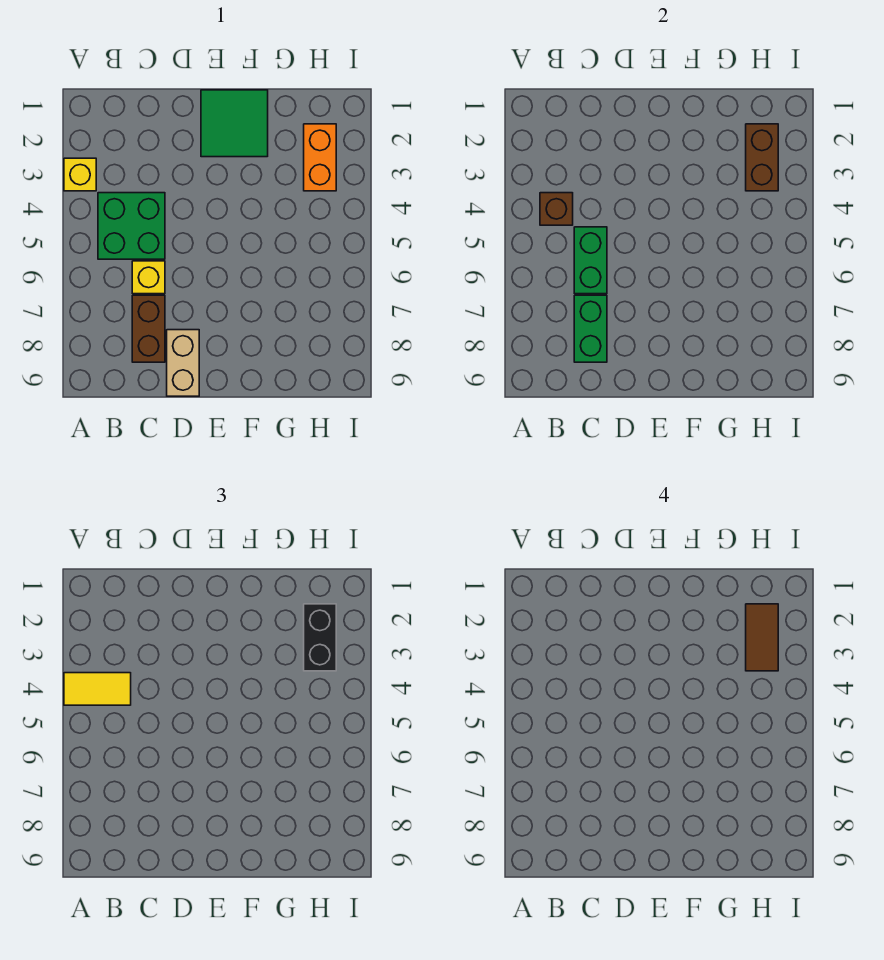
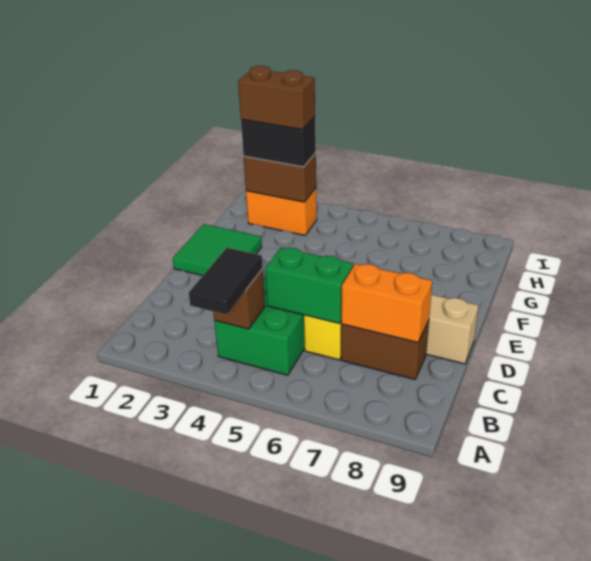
yellow brick A3 level 1 -> none
yellow tile A4:B4 level 3 -> black tile A4:B4 level 3
green brick C7:C8 level 2 -> orange brick C7:C8 level 2
brown tile H2:H3 level 4 -> brown brick H2:H3 level 4

